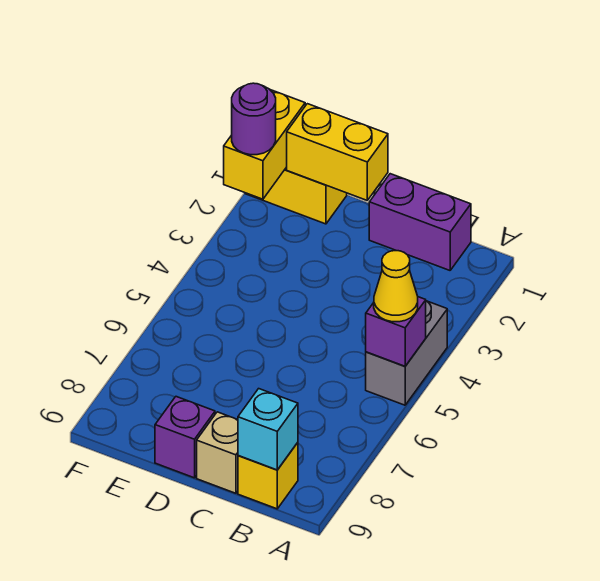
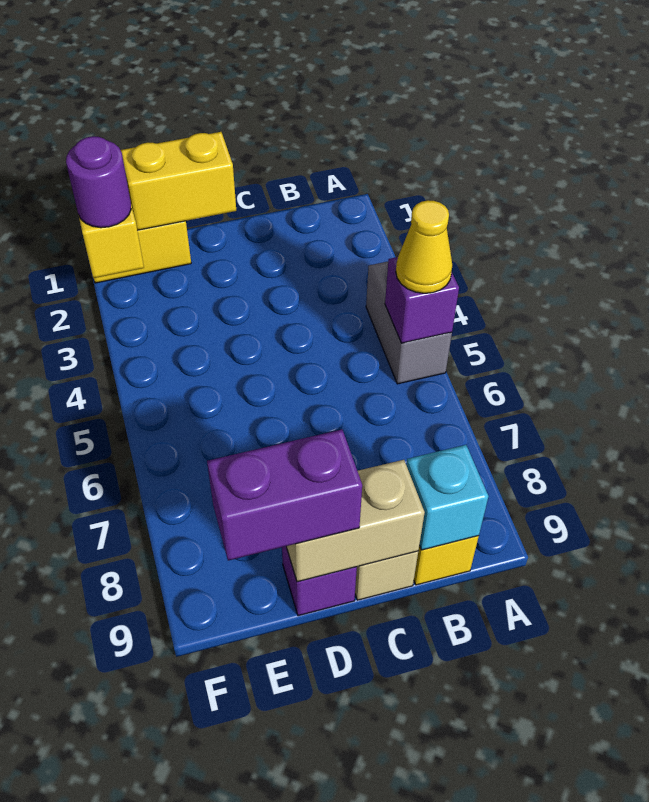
purple brick B1:C1 level 1 -> purple brick D9:E9 level 3
none -> tan brick C9:D9 level 2

